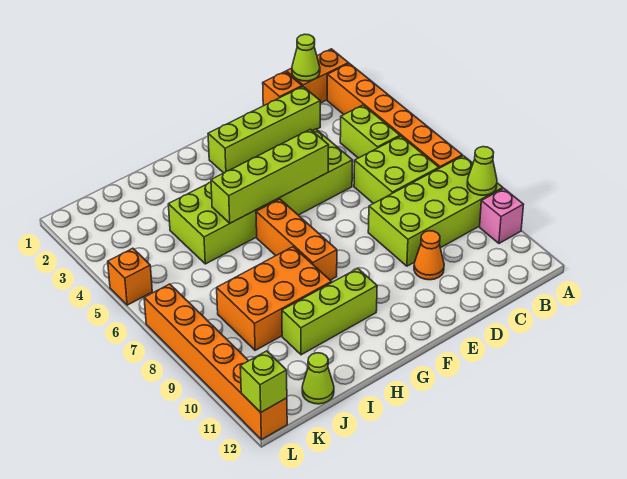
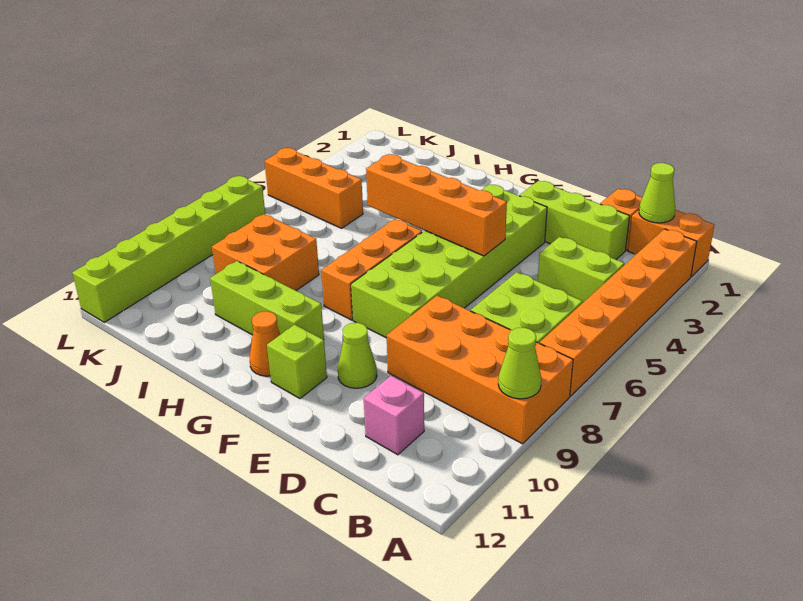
lime brick A8:D9 level 1 -> orange brick A8:D9 level 1
pink brick A10 level 1 -> pink brick C11 level 1
lime brick B4:B5 level 1 -> lime brick B4:C4 level 1
lime brick C2:F2 level 1 -> lime brick C2:E2 level 1
lime brick D4:I5 level 1 -> lime brick E3:F8 level 1
orange cone D10 level 1 -> orange cone G11 level 1
lime brick E5:H5 level 2 -> orange brick E5:H5 level 2
orange brick H8:J9 level 1 -> orange brick I8:J9 level 1
lime cone J12 level 1 -> lime cone E10 level 1
orange brick L5 level 1 -> orange brick J5:L5 level 1
orange brick L7:L12 level 1 -> lime brick L7:L12 level 1
lime brick L12 level 2 -> lime brick F11 level 1

